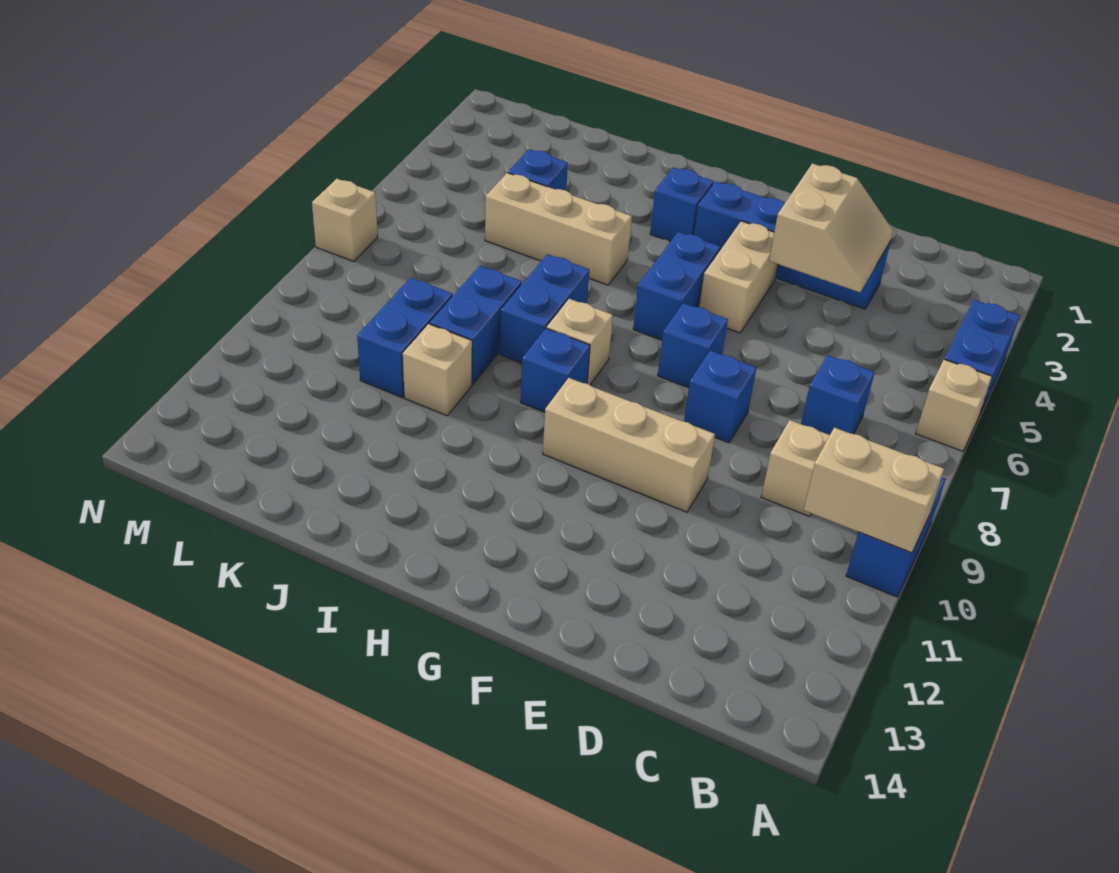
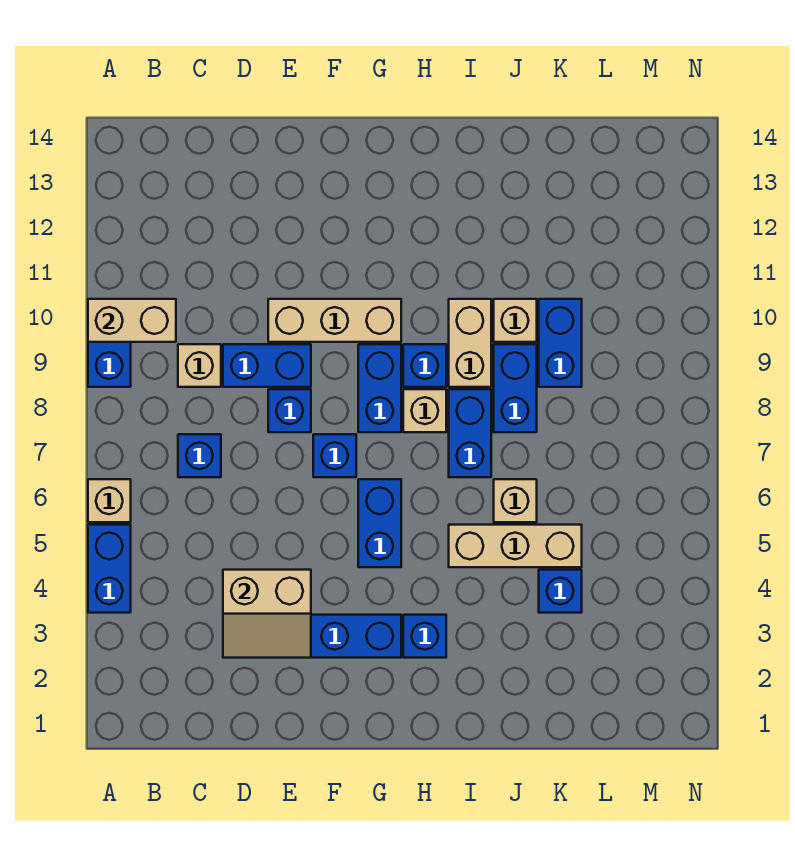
tan slope D3:E4 level 2 top E -> tan slope D3:E4 level 2 top 4
none -> blue brick D9:E9 level 1
tan brick F4:F5 level 1 -> tan brick I9:I10 level 1
none -> blue brick G8:G9 level 1
tan brick N7 level 1 -> tan brick J6 level 1

